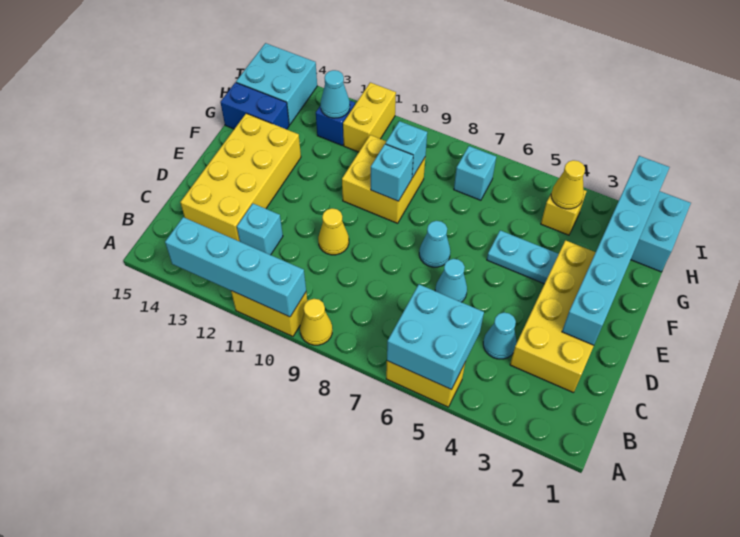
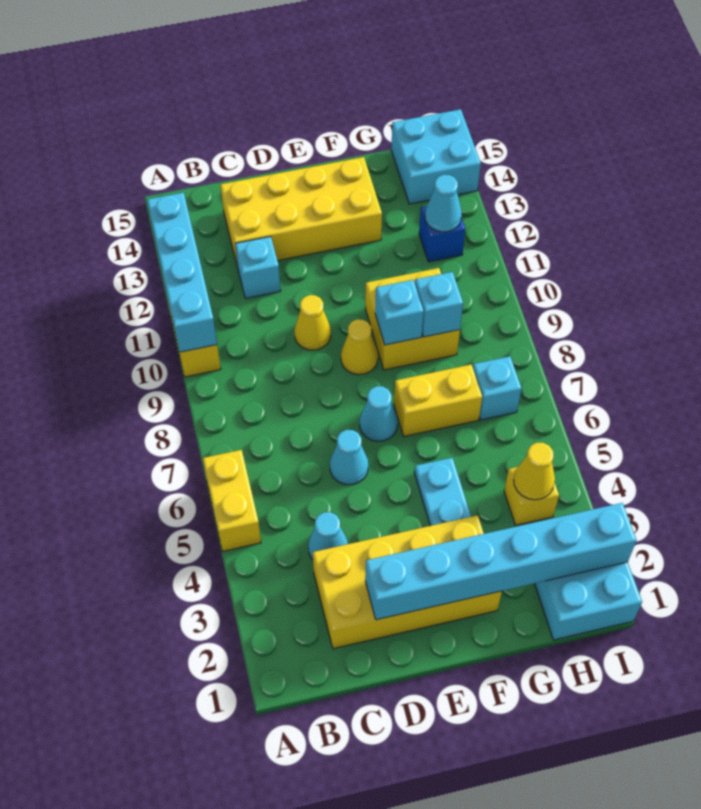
cyan brick A5:B6 level 2 -> none
yellow cone A9 level 1 -> yellow cone E9 level 1
blue brick G14:G15 level 1 -> none
yellow brick H11:I11 level 1 -> yellow brick F7:G7 level 1

